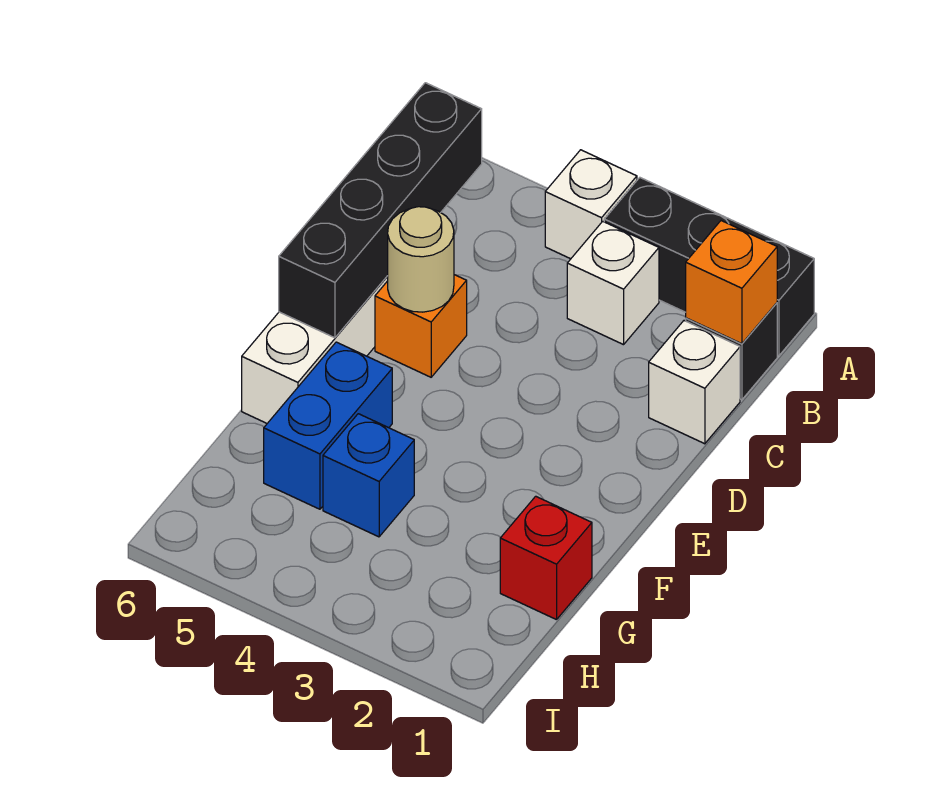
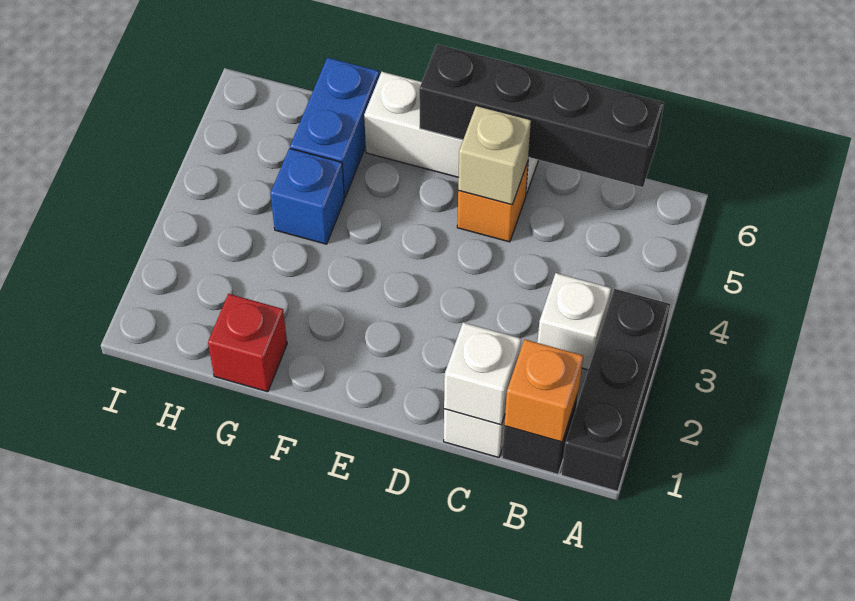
white brick A4 level 1 -> white brick C1 level 2
tan round brick D5 level 2 -> tan brick D5 level 2
blue brick F5:G5 level 1 -> blue brick G5:G6 level 1

